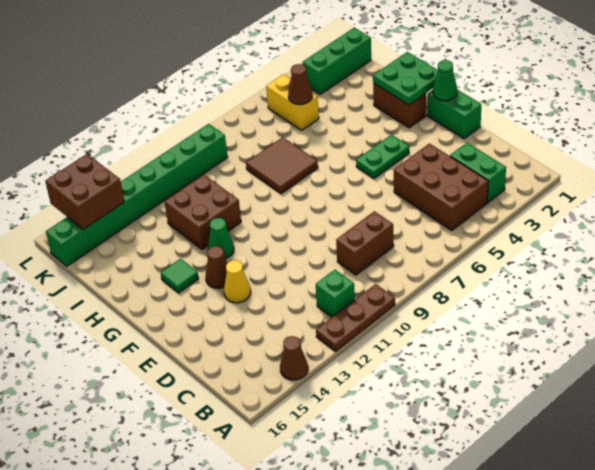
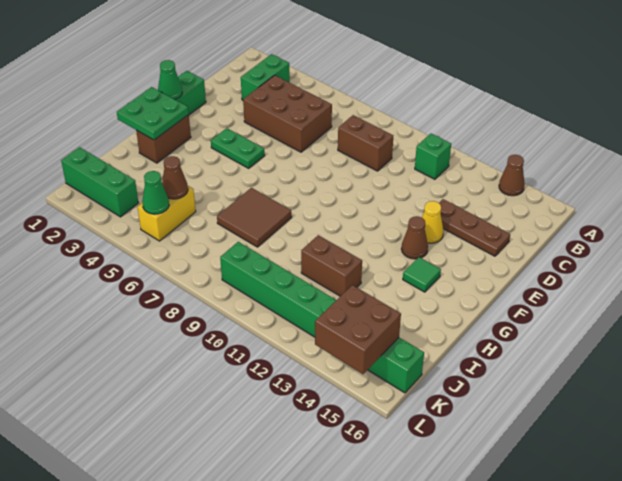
brown plate A10:A12 level 1 -> brown plate D13:D15 level 1
brown brick B4:D5 level 1 -> brown brick C4:D6 level 1
green cone G12 level 1 -> green cone K5 level 2
brown brick H11:I12 level 1 -> brown brick I11:I12 level 1

